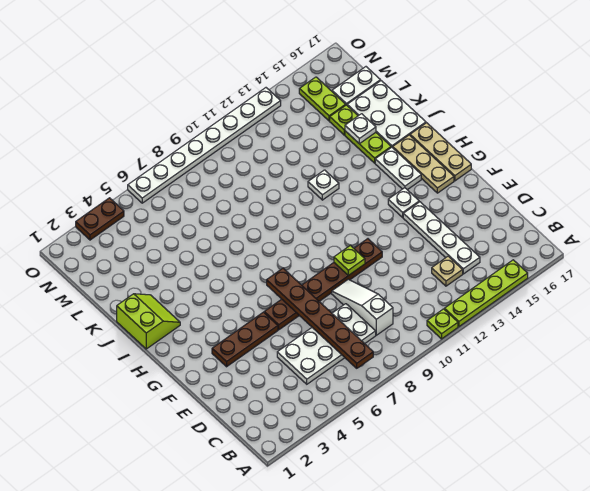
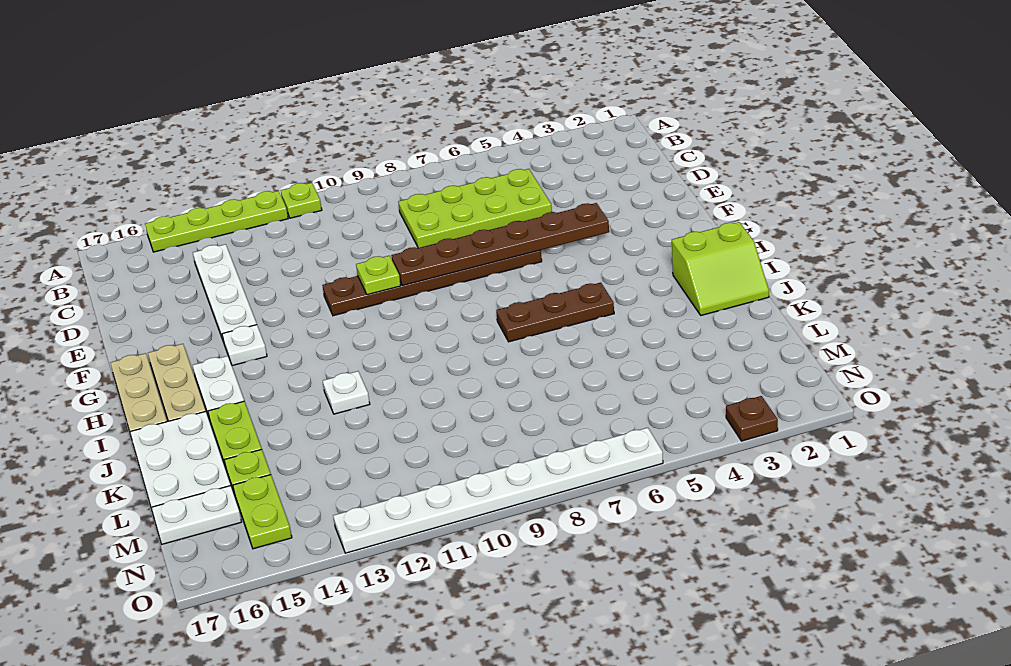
brown plate B7:G7 level 2 -> brown plate F4:F9 level 2
white plate C5:D8 level 1 -> lime plate C5:D8 level 1
white slope C9:E9 level 1 top C -> none
tan plate C13 level 1 -> none
brown plate F3:F5 level 1 -> brown plate I5:I7 level 1
lime slope I1:J2 level 1 top 1 -> lime slope I1:J2 level 1 top I
white plate K15 level 2 -> none
brown plate O3:O4 level 1 -> brown plate O3 level 1

